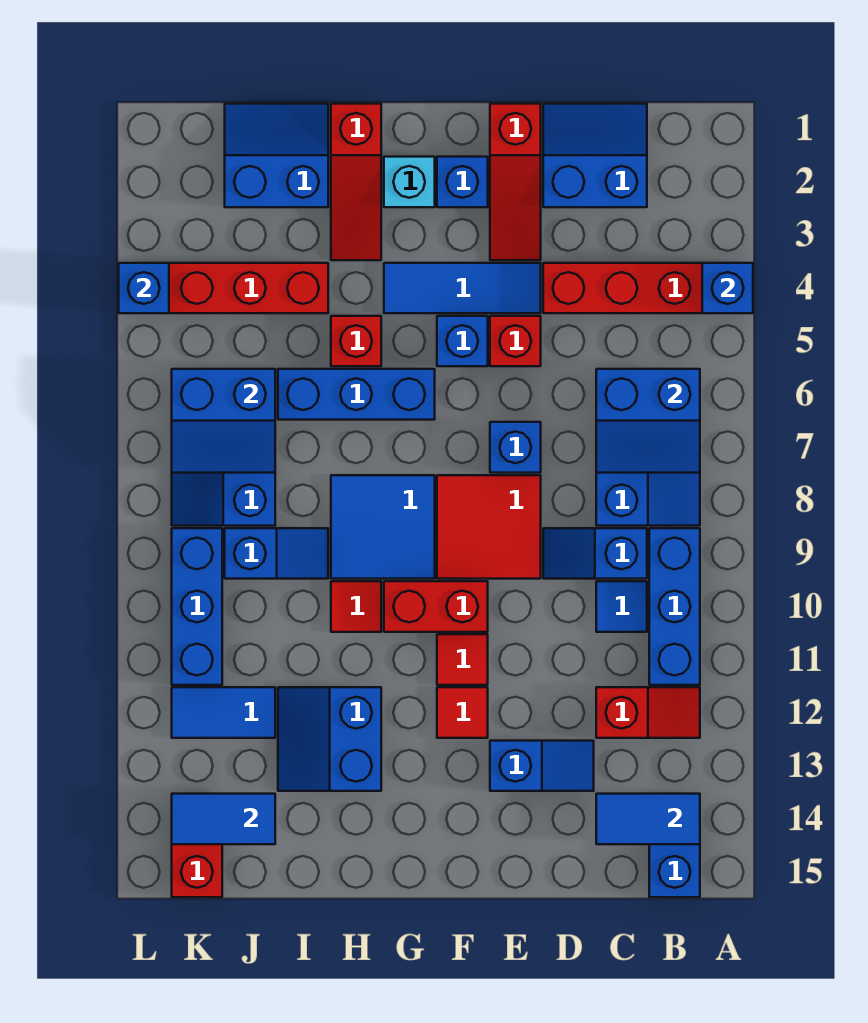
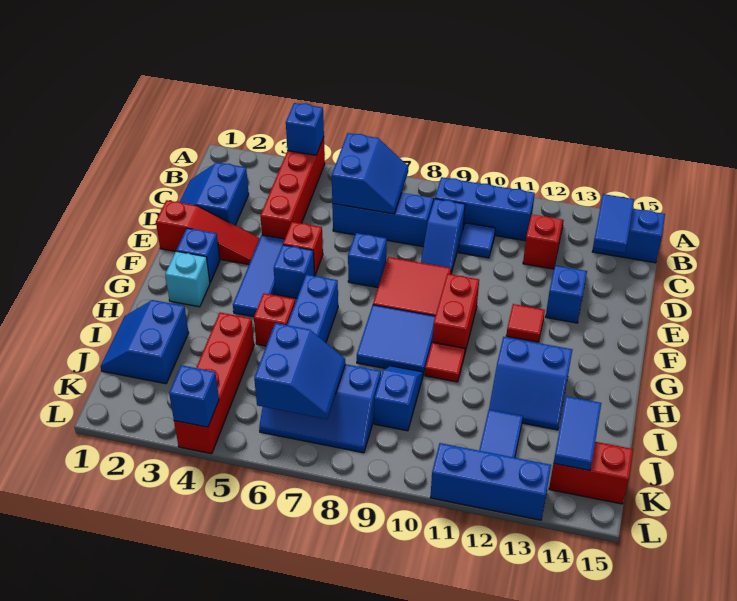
red tile F11 level 1 -> none
red slope H1:H3 level 1 top 1 -> none
blue brick K9:K11 level 1 -> blue brick L11:L13 level 1

